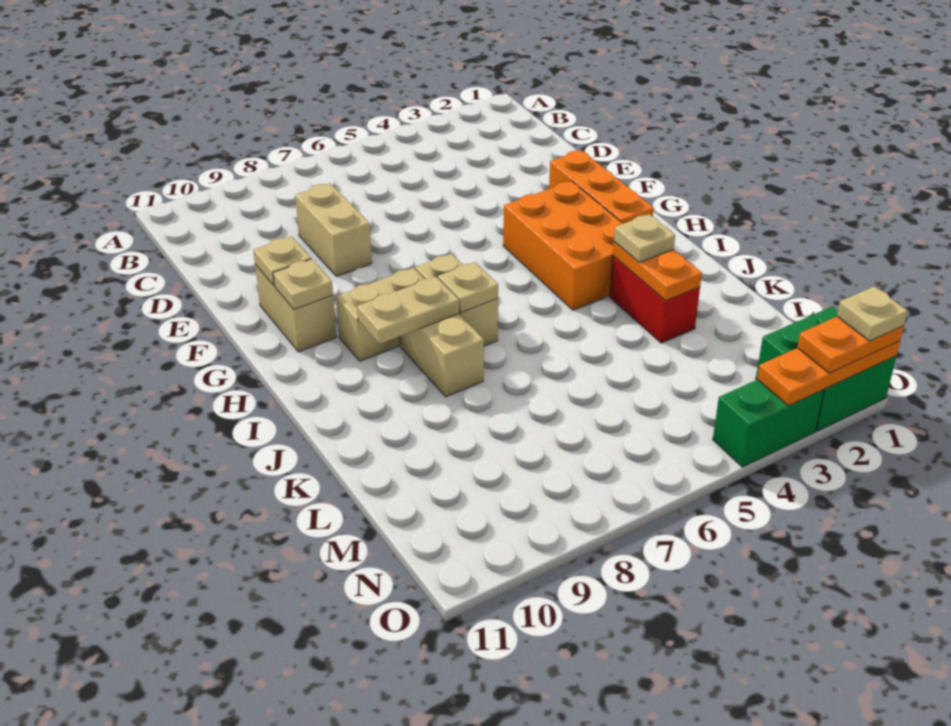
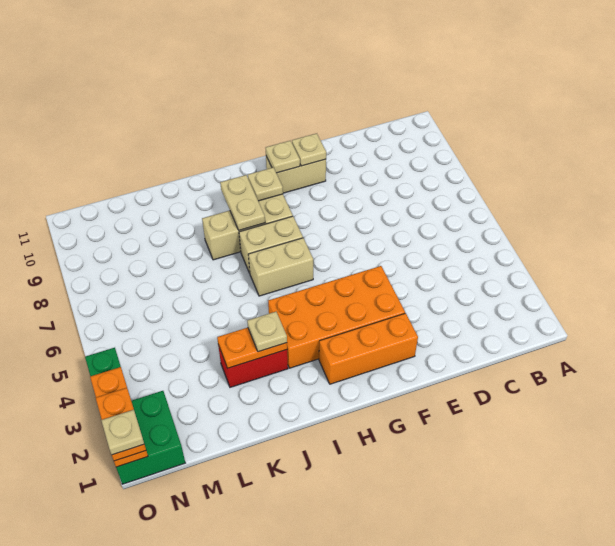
tan brick D8:E8 level 1 -> tan brick H6:I6 level 1
orange brick G3:I4 level 1 -> orange brick F3:I4 level 1
tan plate I7 level 2 -> tan plate H9 level 2

